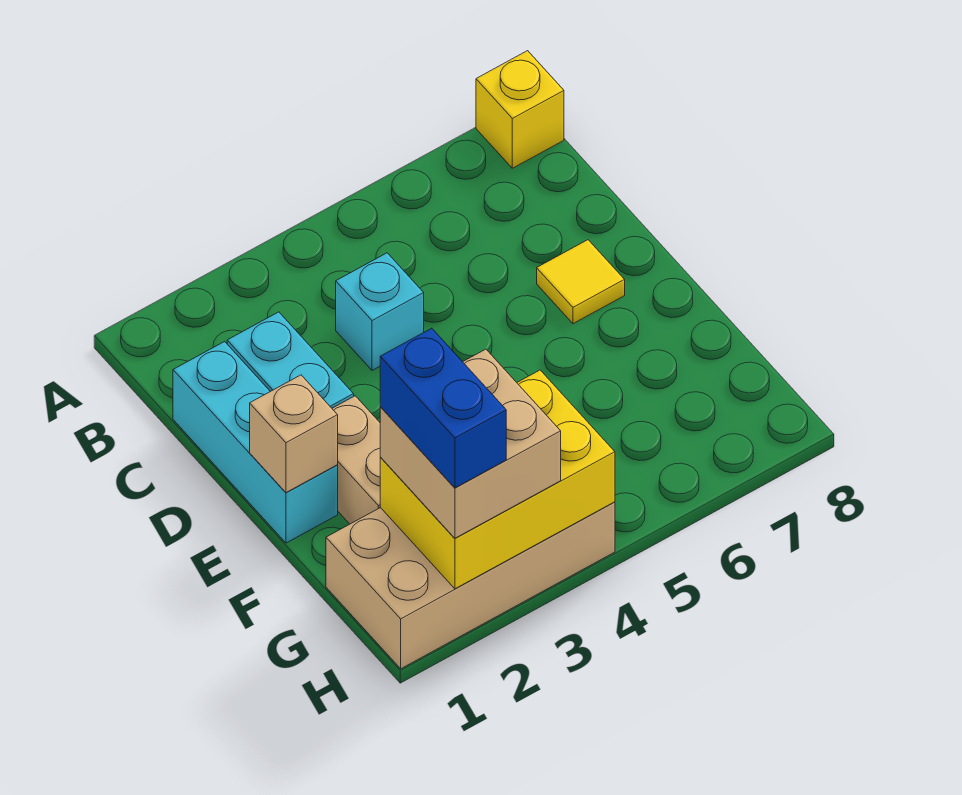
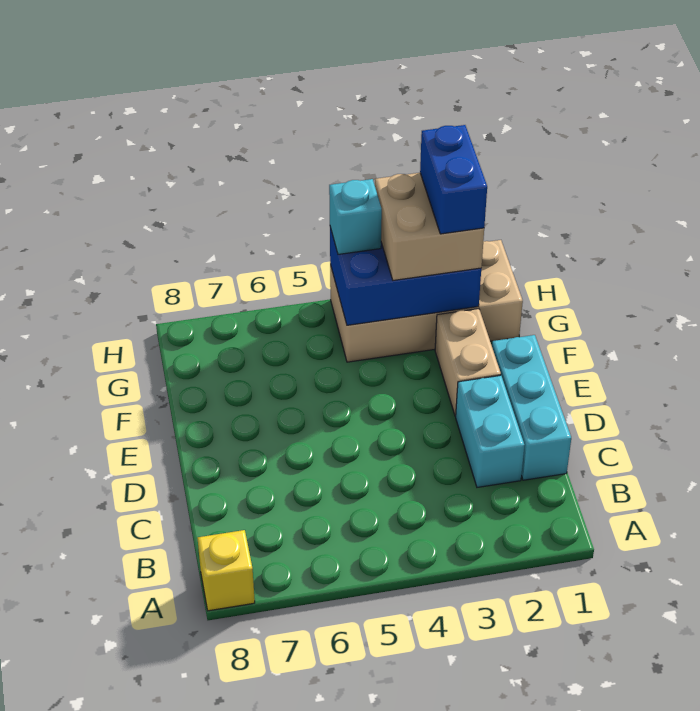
cyan brick C4 level 1 -> cyan brick H4 level 3
yellow tile D7 level 1 -> none
tan brick E1 level 2 -> none
yellow brick G2:H4 level 2 -> blue brick G2:H4 level 2

